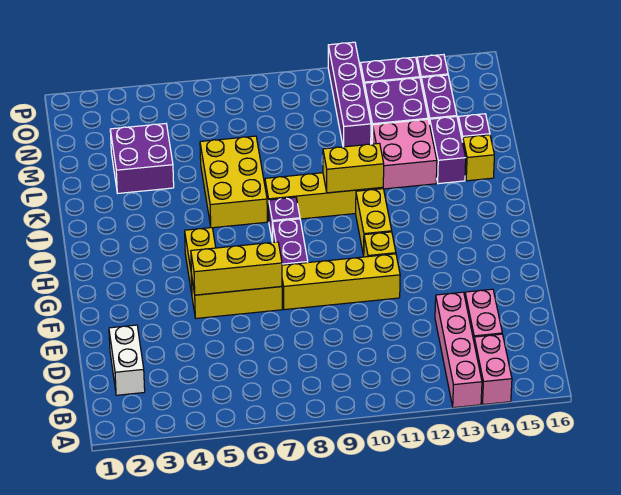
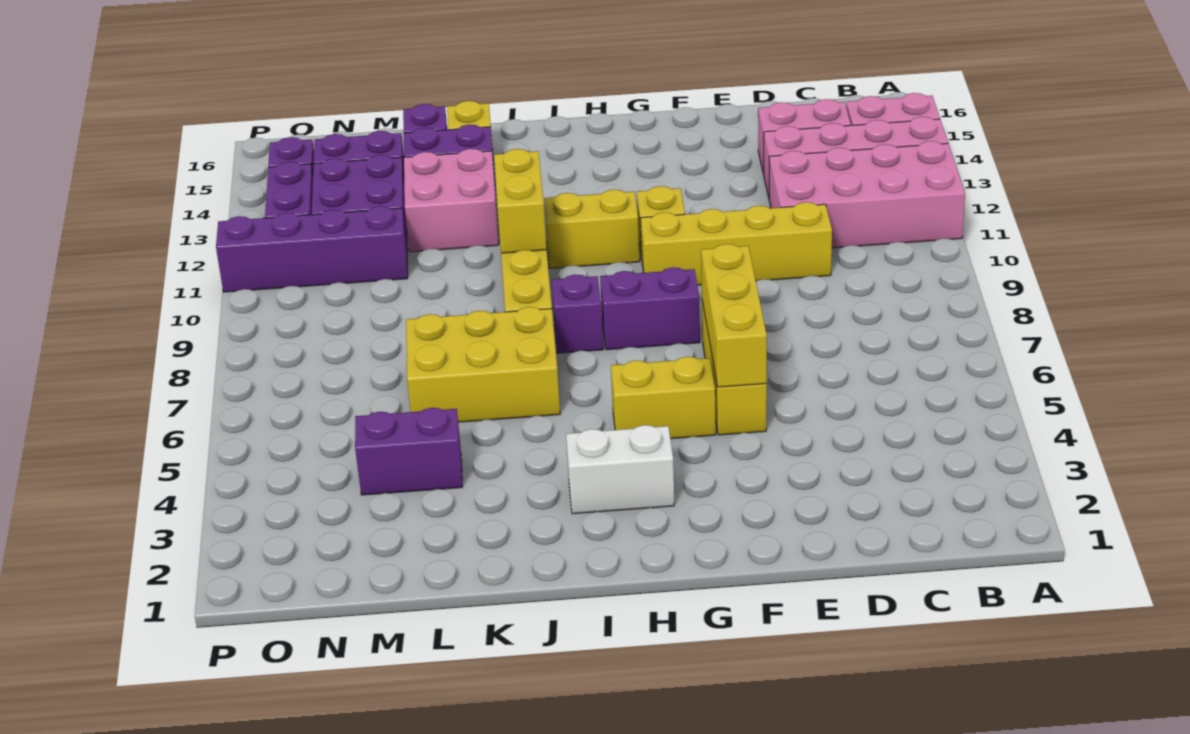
none -> pink brick A11:D12 level 1
white brick C2:D2 level 1 -> white brick H3:I3 level 1
yellow brick F8:F11 level 1 -> yellow brick D10:G10 level 1
purple brick L3:M4 level 1 -> purple brick L4:M4 level 1

